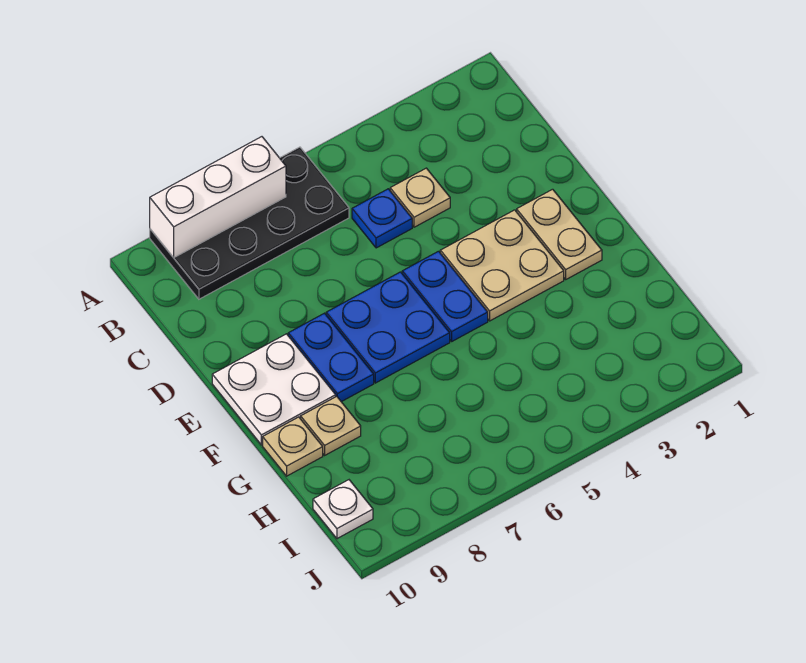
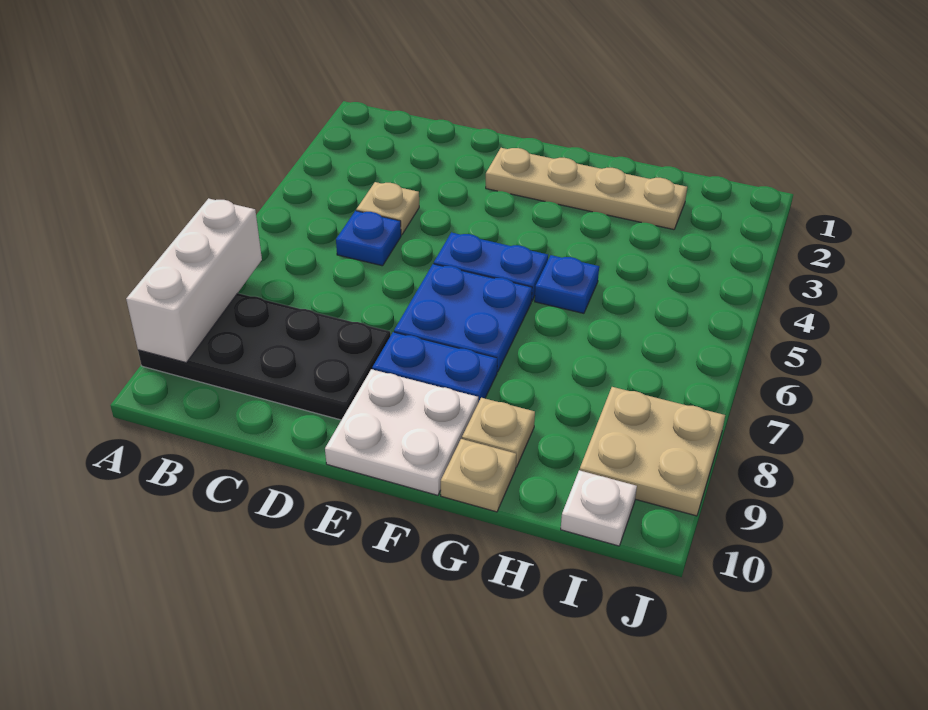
black plate A6:B9 level 1 -> black plate A8:D9 level 1
tan plate E2:F2 level 1 -> tan plate E2:H2 level 1
tan plate E3:F4 level 1 -> tan plate I8:J9 level 1
none -> blue plate G5 level 1

